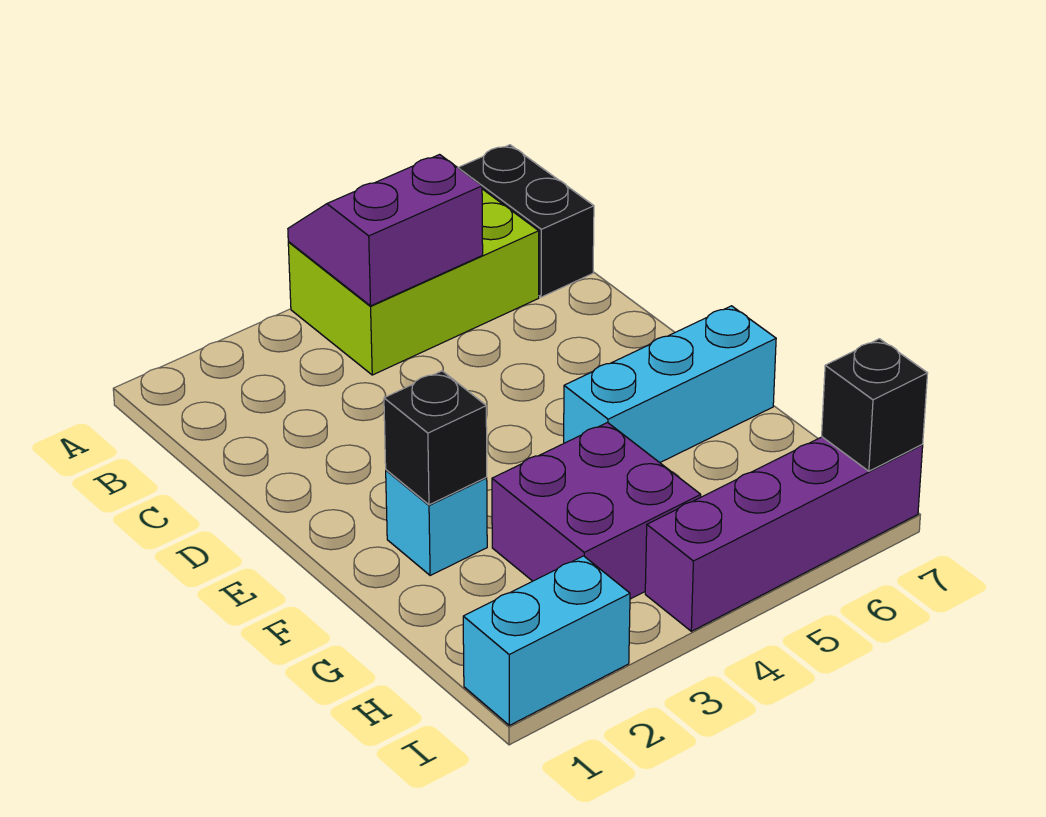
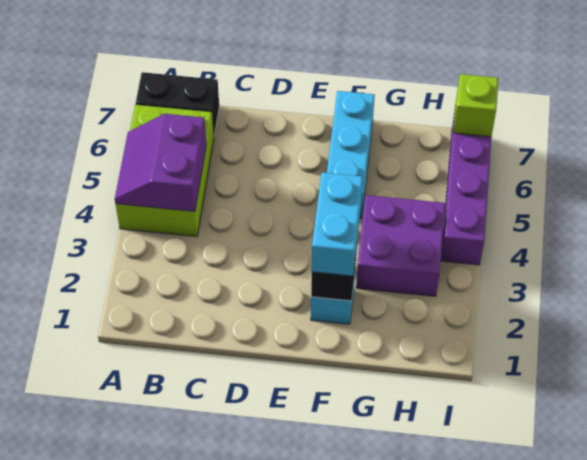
cyan brick I1:I2 level 1 -> cyan brick F2:F3 level 3
black brick I7 level 2 -> lime brick I7 level 2

